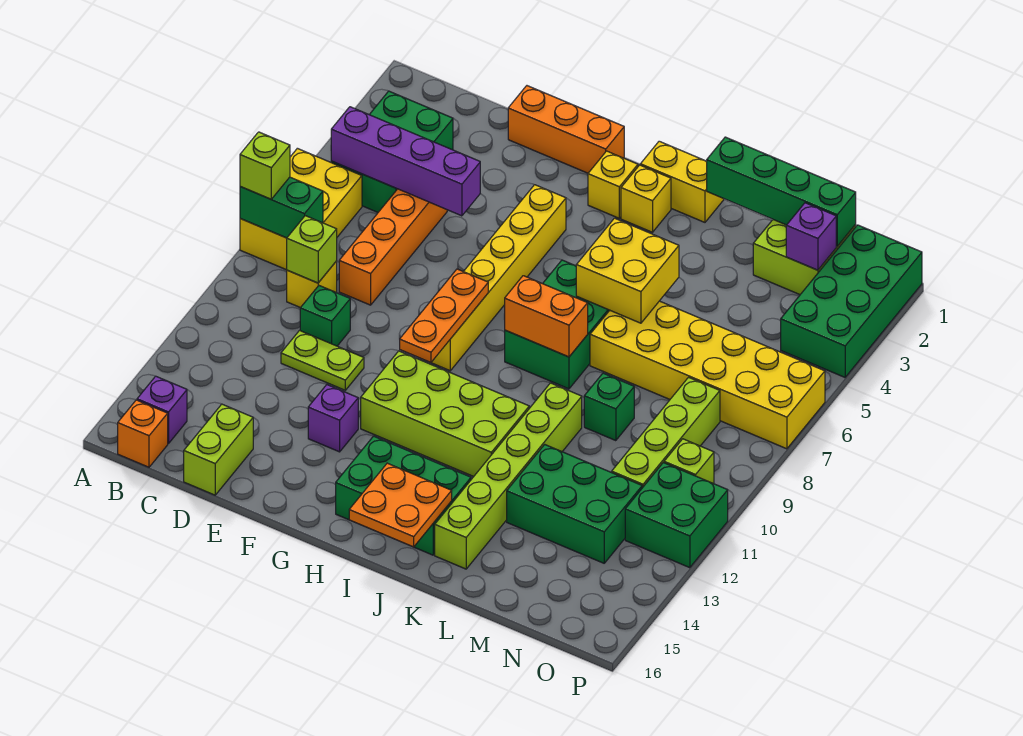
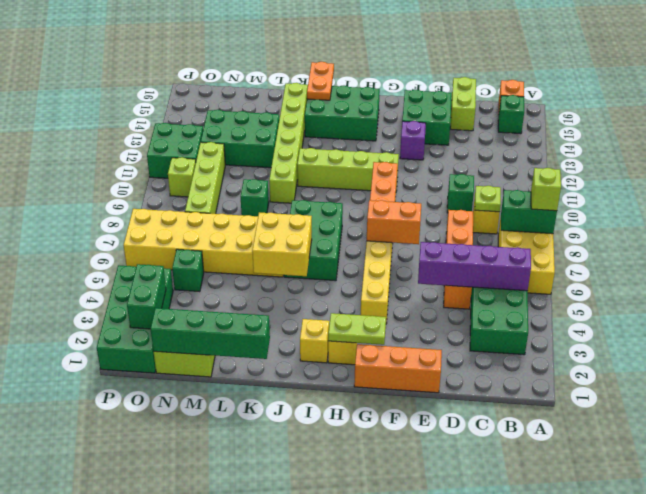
purple brick B15 level 1 -> green brick B15 level 1
lime brick C9 level 2 -> lime plate C9 level 2
lime plate D11:E11 level 1 -> lime plate G2:H2 level 2
none -> green brick E14:F15 level 1
lime brick G11:J12 level 1 -> lime brick G11:J11 level 1
yellow brick I1:J1 level 1 -> none
orange brick I8:J8 level 2 -> orange brick F7:G7 level 2
orange plate I15:J16 level 2 -> orange plate J15:J16 level 2
purple brick N2 level 2 -> none
none -> green brick N5 level 1
none -> green brick O2:O3 level 2

